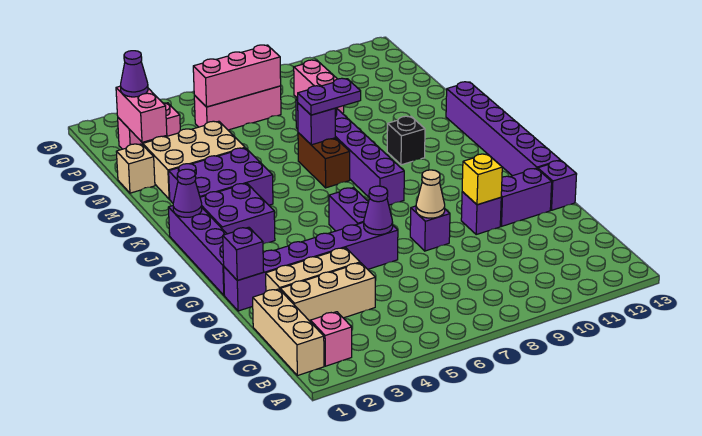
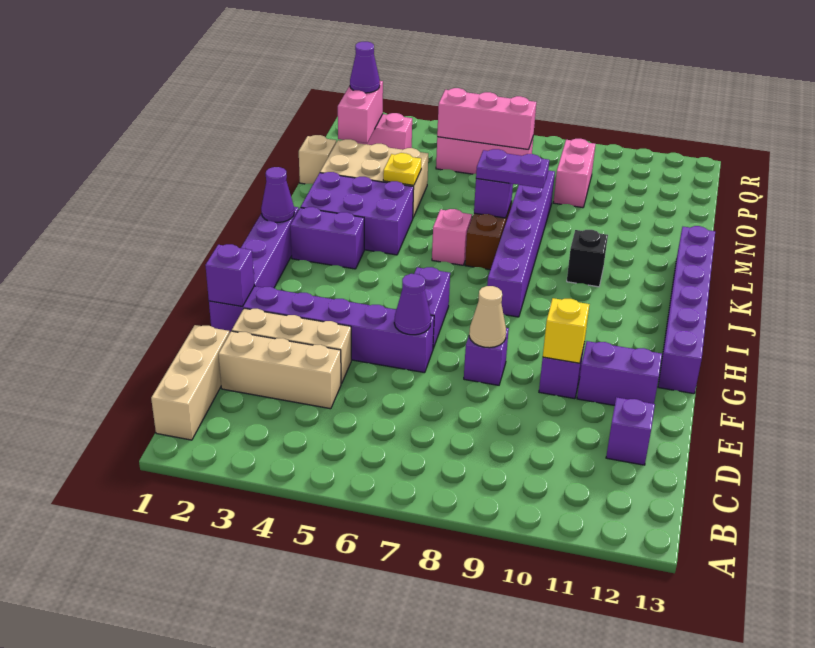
pink brick B2 level 1 -> pink brick K6 level 1
purple brick F13 level 1 -> purple brick D12 level 1
purple brick I2:J3 level 1 -> purple brick J2:J3 level 1
none -> yellow plate M4 level 2

